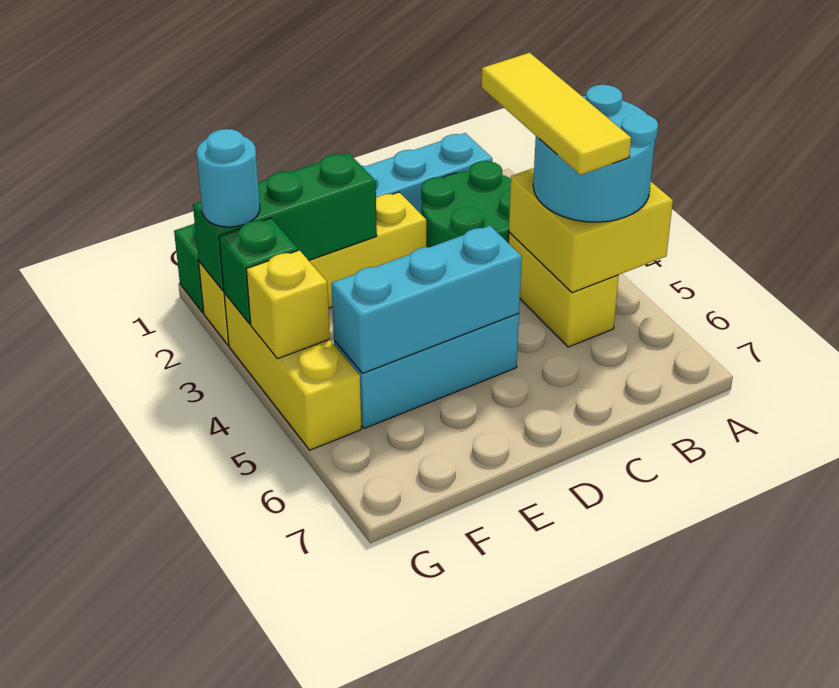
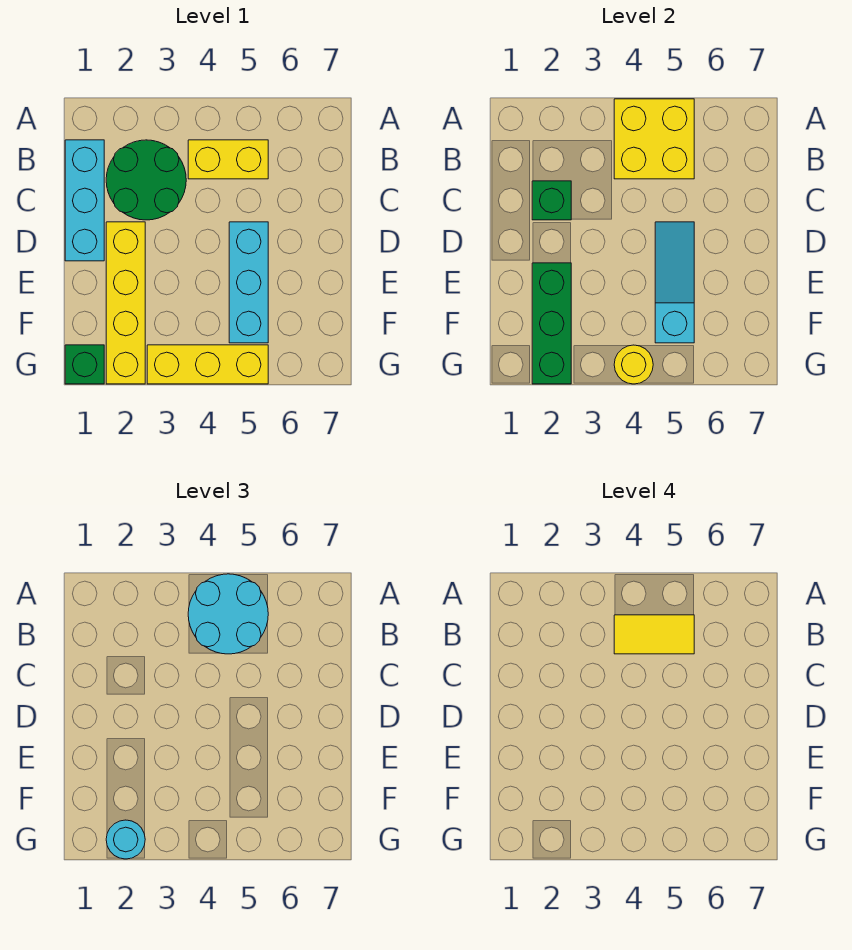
yellow tile B3:B5 level 4 -> yellow tile B4:B5 level 4
cyan brick D5:F5 level 2 -> cyan slope D5:F5 level 2 top F
green brick G3 level 2 -> green brick C2 level 2
yellow brick G4 level 2 -> yellow round brick G4 level 2

